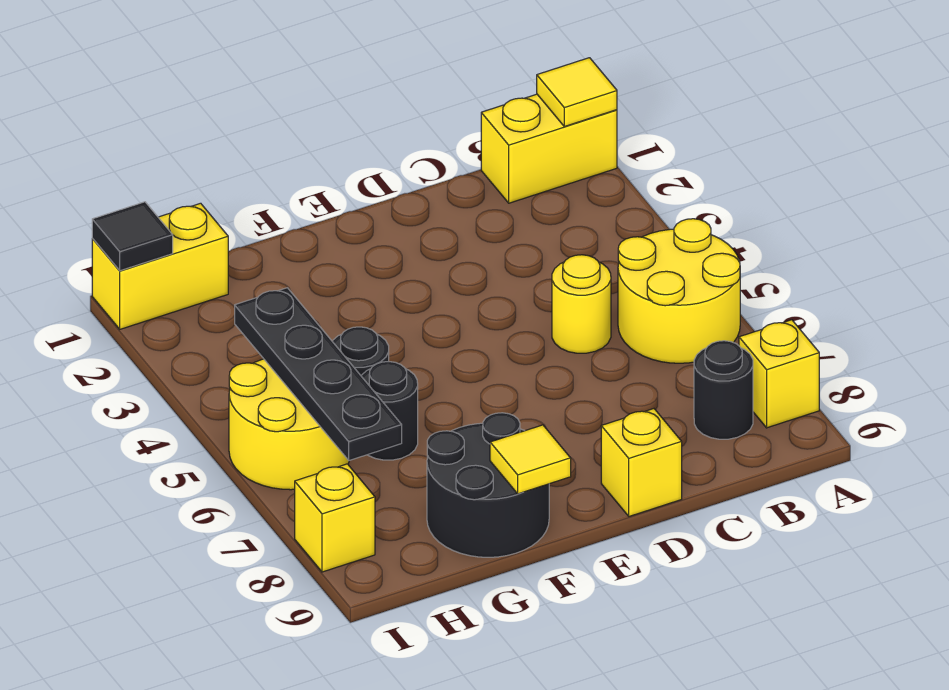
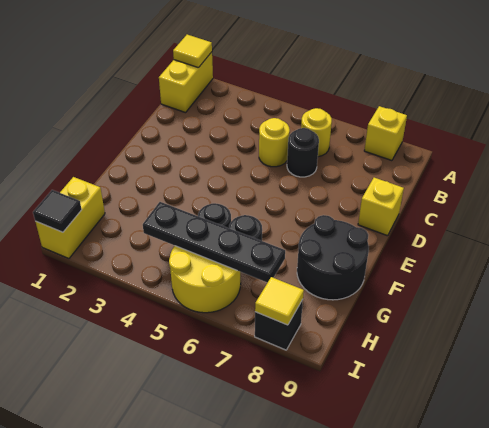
yellow round brick A5:B6 level 1 -> yellow round brick B6 level 1
black round brick B8 level 1 -> black round brick C6 level 1
yellow tile F9 level 2 -> yellow tile I8 level 2
yellow brick I8 level 1 -> black brick I8 level 1

